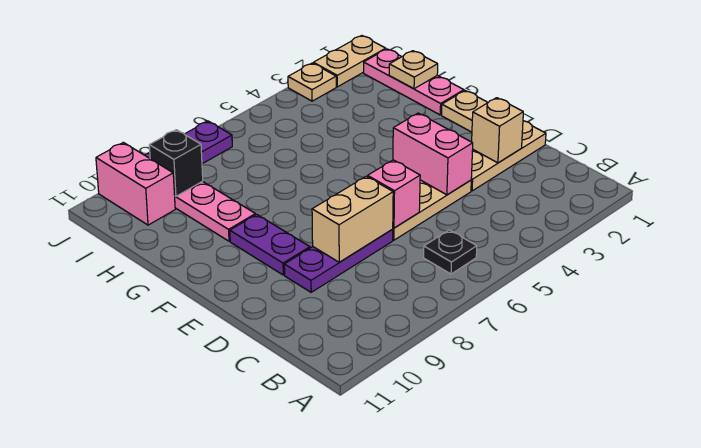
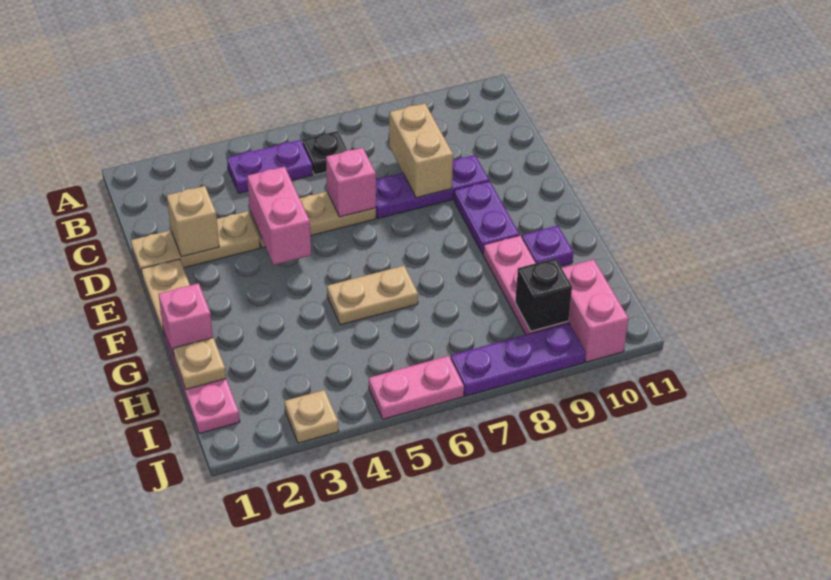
none -> purple plate B4:B5 level 1
tan brick D7:D8 level 2 -> tan brick C8:D8 level 2
none -> pink brick G1 level 2
none -> purple plate G10 level 1
tan plate J1:J2 level 1 -> tan plate G5:G6 level 1
none -> pink plate J5:J6 level 1

